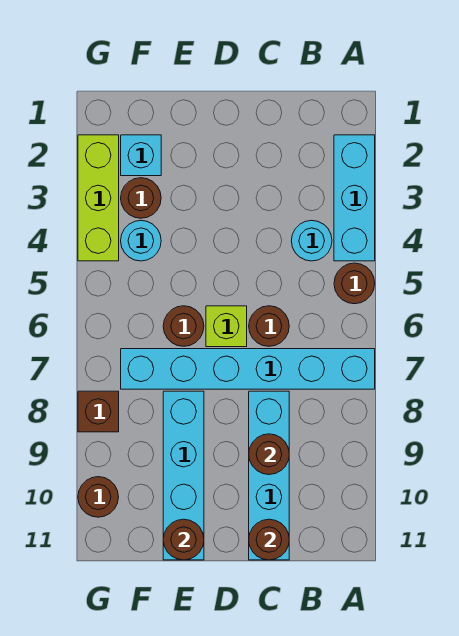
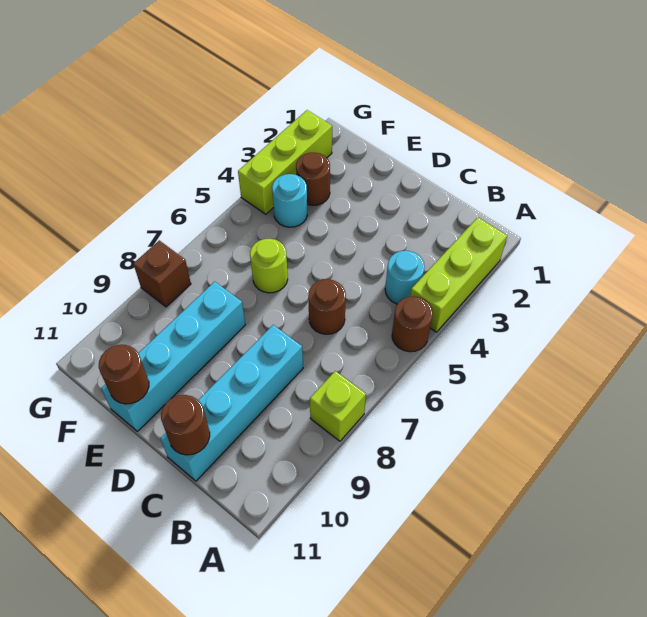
cyan brick A2:A4 level 1 -> lime brick A2:A4 level 1
cyan brick A7:F7 level 1 -> none
brown round brick C9 level 2 -> none
lime brick D6 level 1 -> lime brick A8 level 1
brown round brick E6 level 1 -> lime round brick E6 level 1
cyan brick F2 level 1 -> none
brown round brick G10 level 1 -> none

